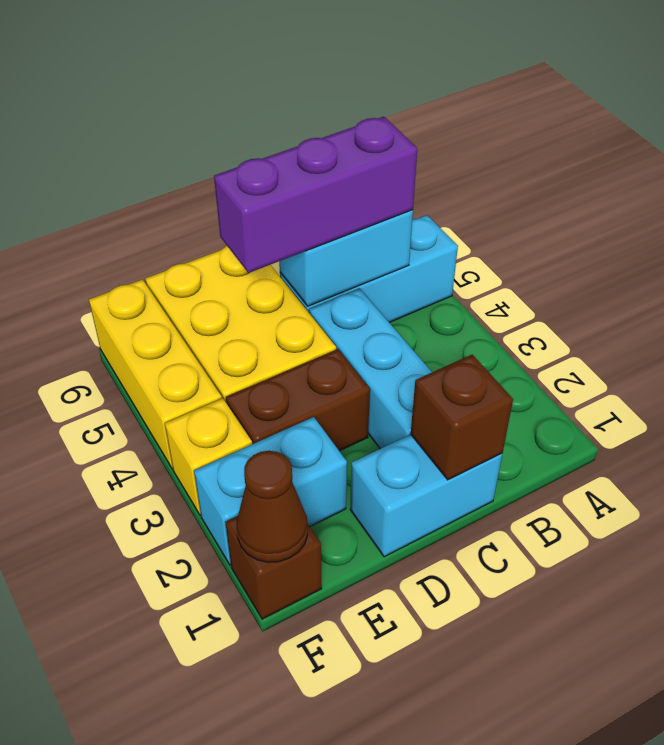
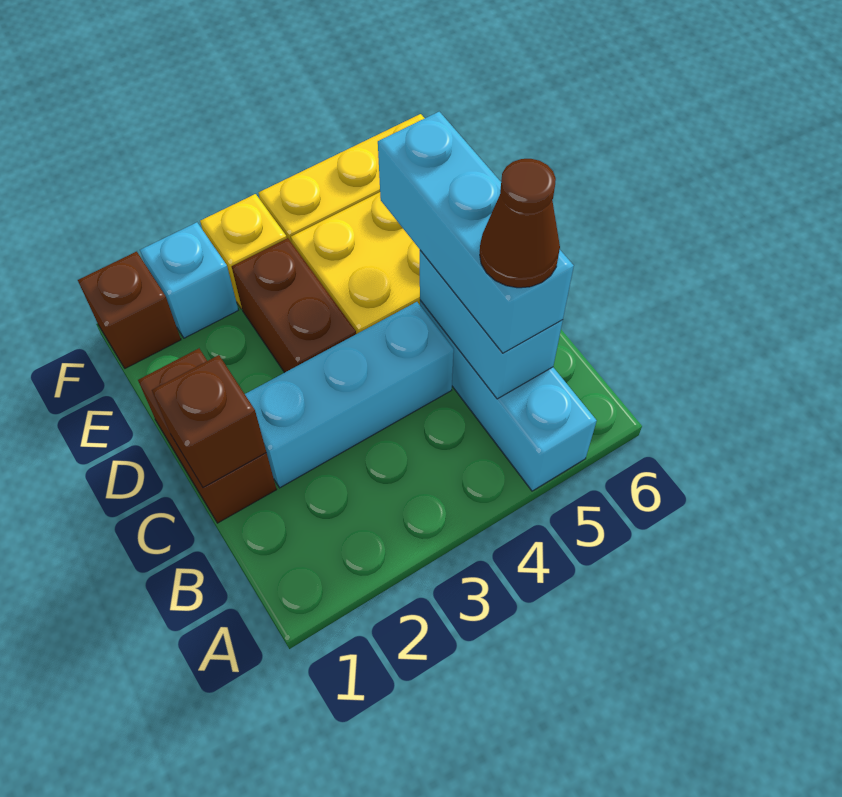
purple brick B5:D5 level 3 -> cyan brick B5:D5 level 3
cyan brick C1:D1 level 1 -> brown brick C1:D1 level 1
cyan brick E2:F2 level 1 -> cyan brick F2 level 1
brown cone F1 level 2 -> brown cone B5 level 4

